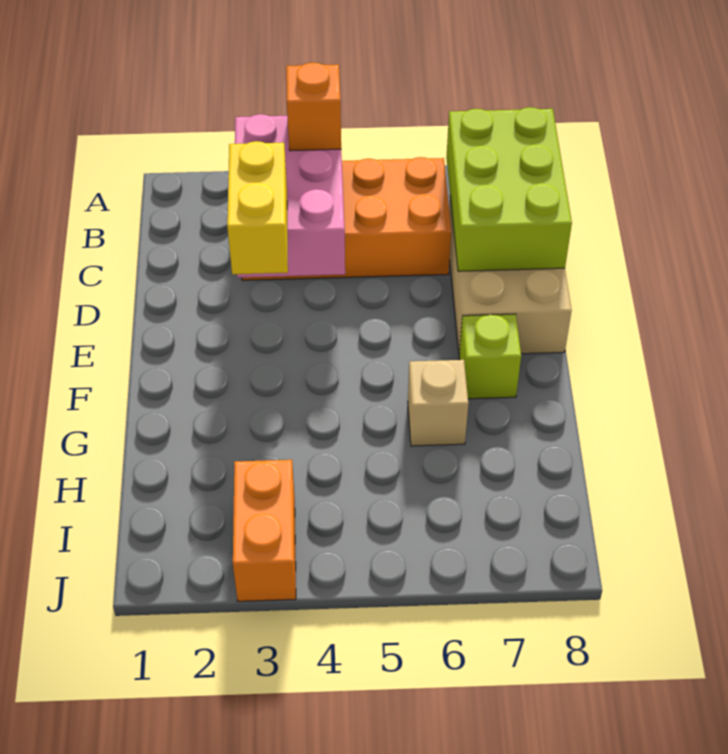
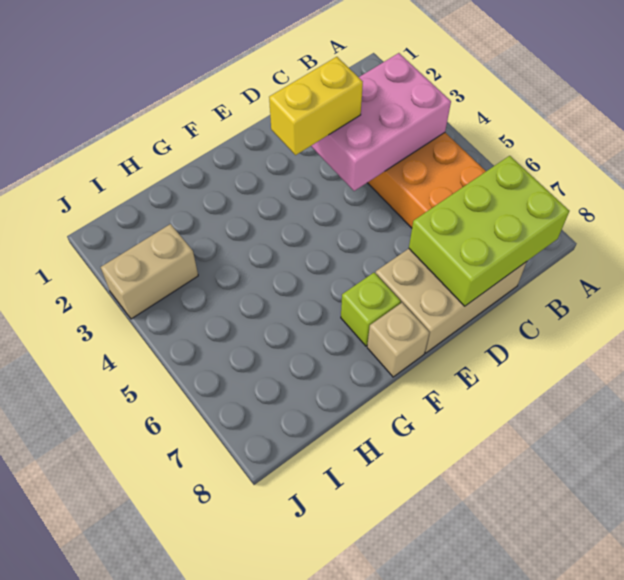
orange brick B4 level 3 -> none
tan brick G6 level 1 -> tan brick F8 level 1
orange brick I3:J3 level 1 -> tan brick I3:J3 level 1

